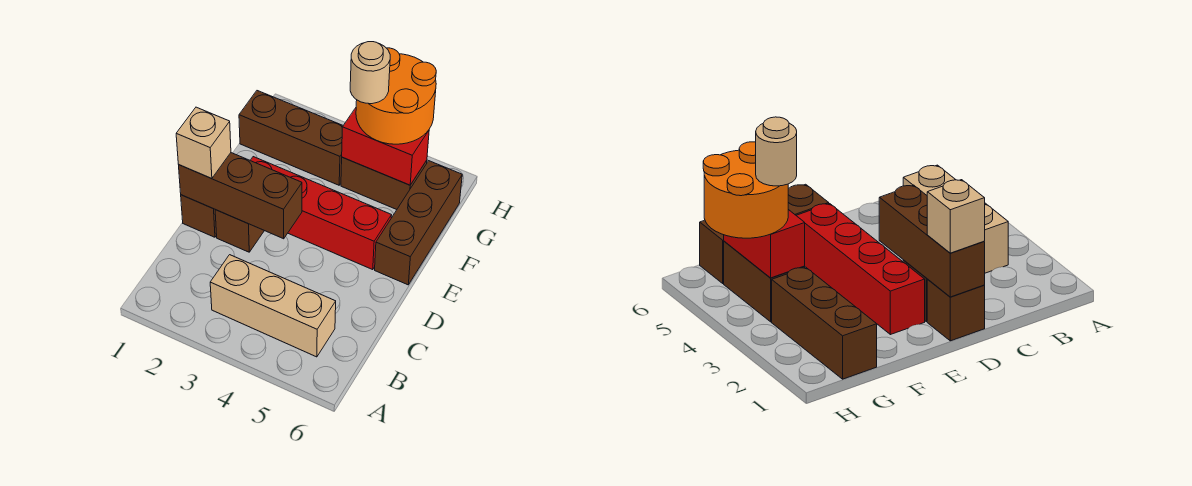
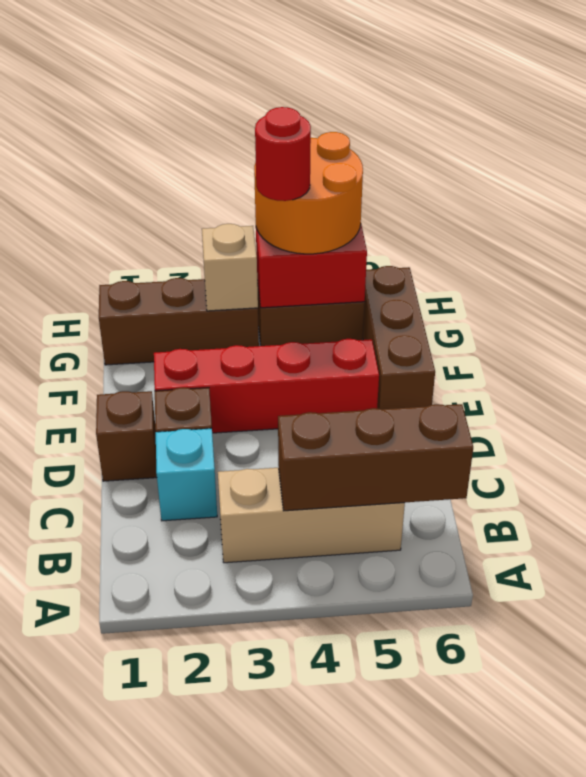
none -> cyan brick C2 level 1
brown brick D1:D3 level 2 -> brown brick B4:B6 level 2
tan brick D1 level 3 -> tan brick G3 level 2
tan round brick G4 level 4 -> red round brick G4 level 4

